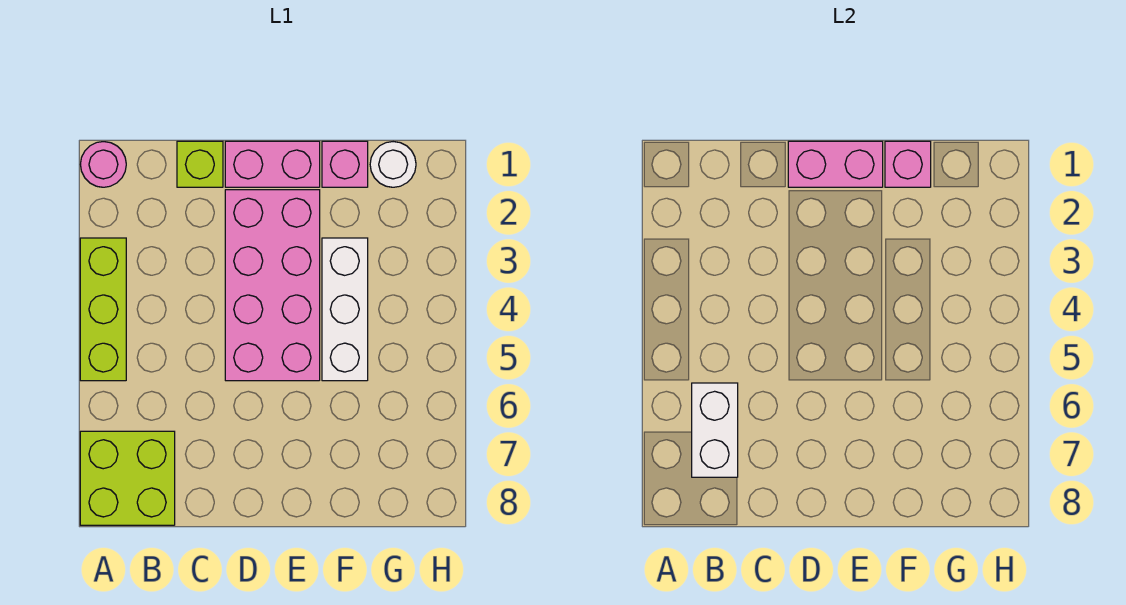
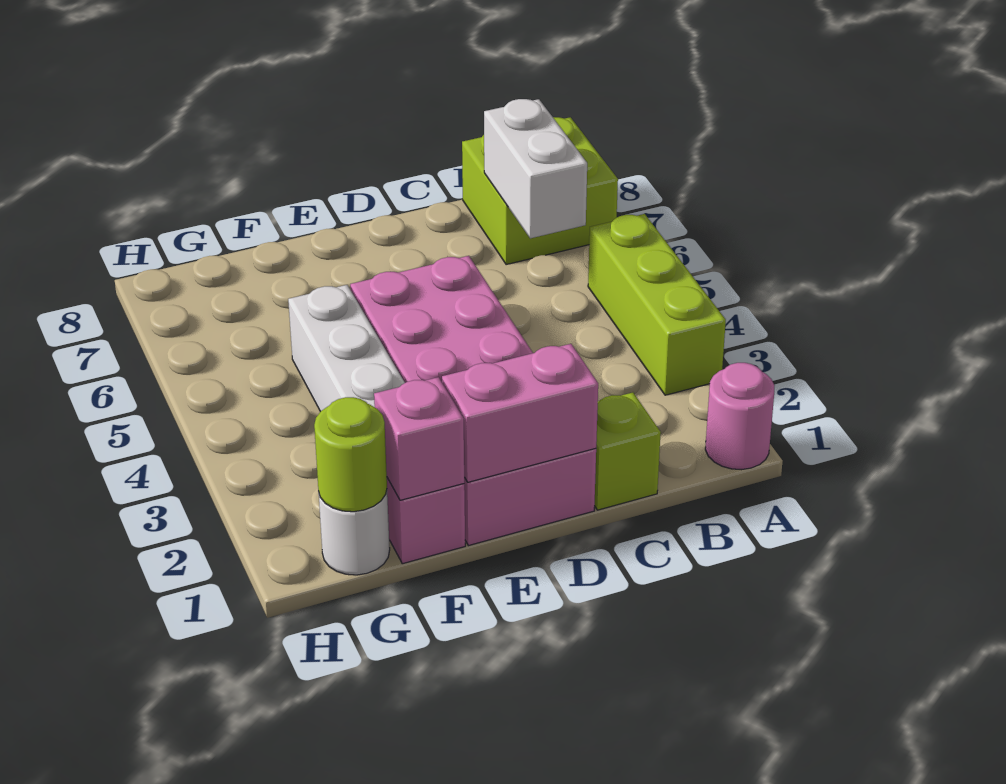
none -> lime round brick G1 level 2

